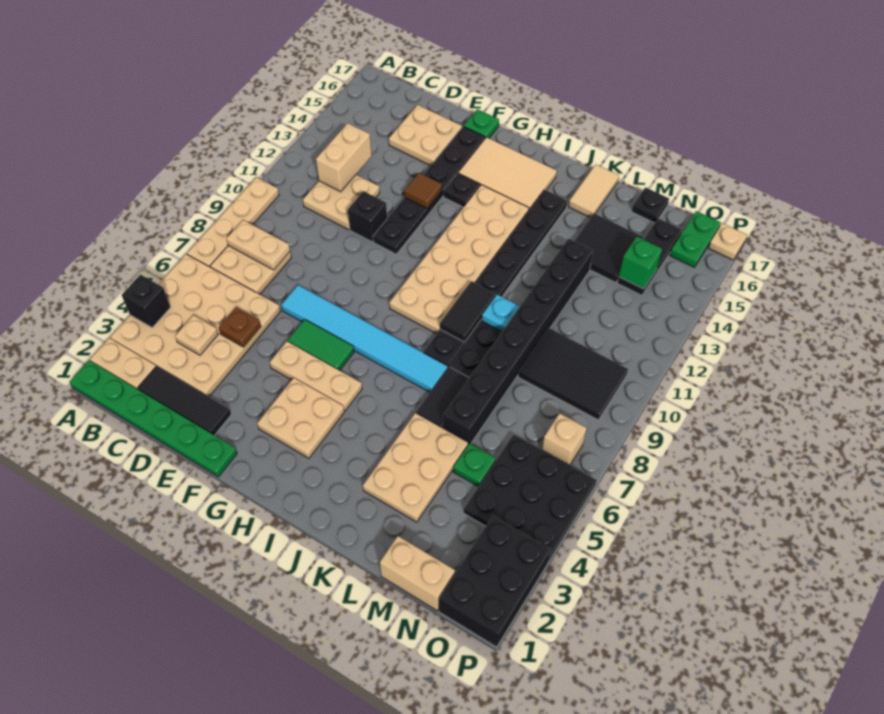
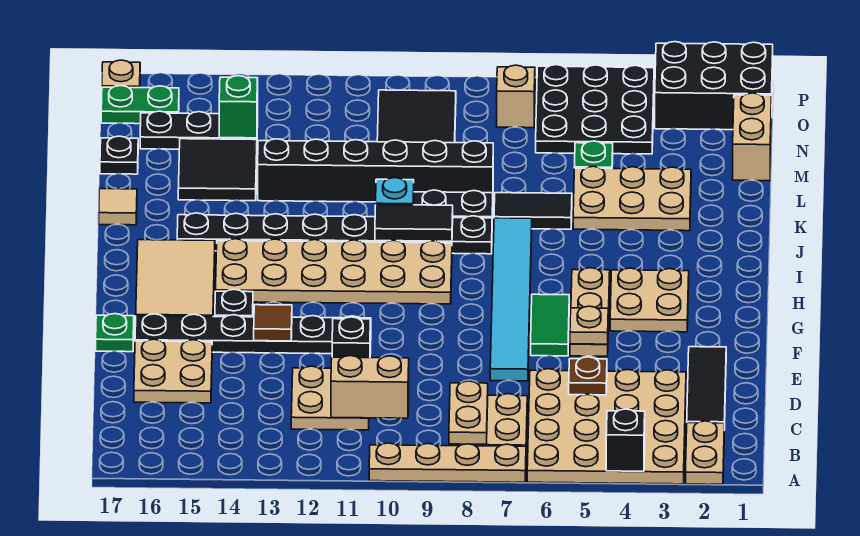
green plate A1:F1 level 1 -> none
tan plate C4 level 2 -> tan plate F5 level 2
tan brick C12:C13 level 2 -> tan brick C10:C11 level 2
tan tile K16:K17 level 1 -> tan tile K17 level 1
black brick L6:L13 level 1 -> black brick L8:L13 level 1

